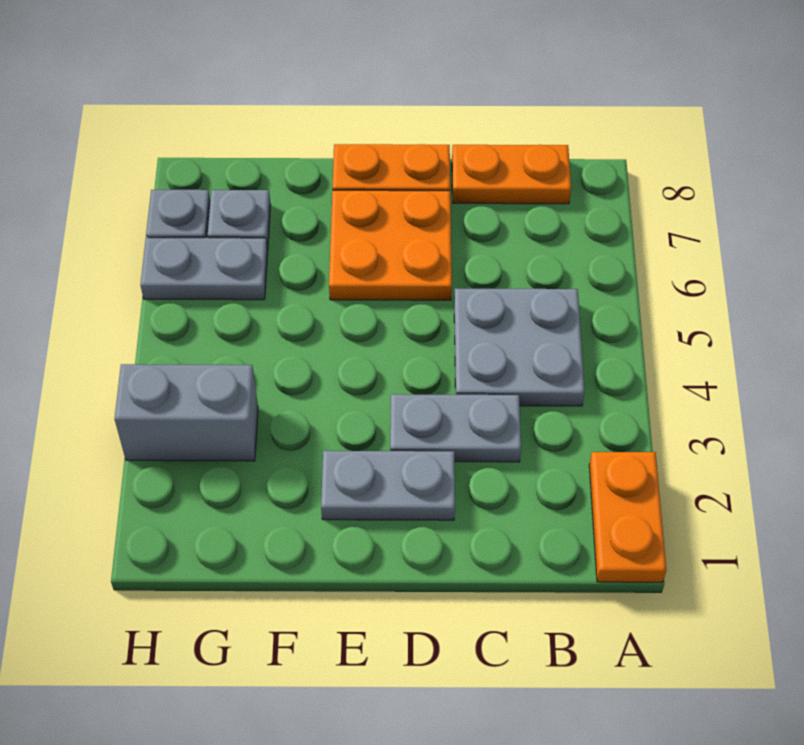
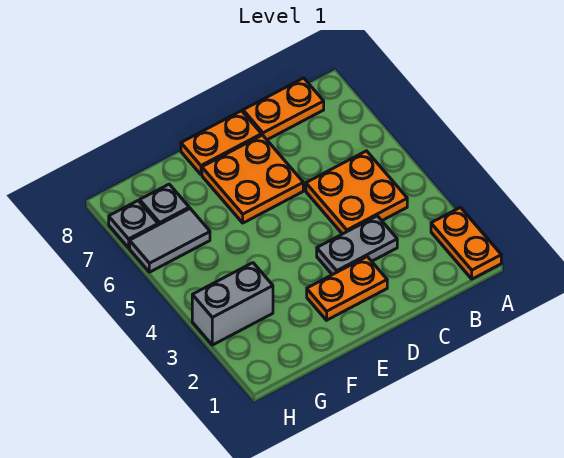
grey plate B4:C5 level 1 -> orange plate B4:C5 level 1
grey plate D2:E2 level 1 -> orange plate D2:E2 level 1
grey plate G6:H6 level 1 -> grey tile G6:H6 level 1

